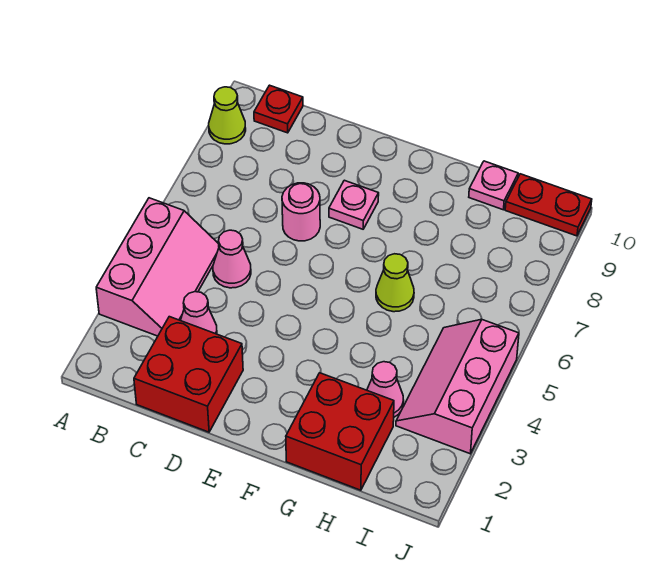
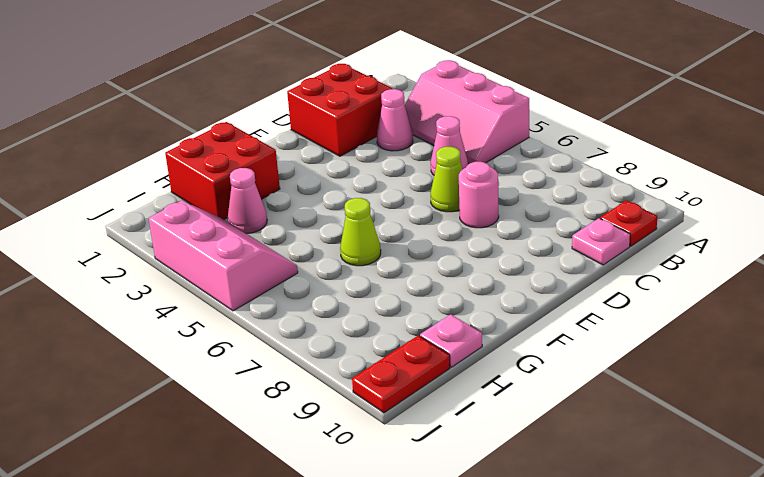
lime cone A9 level 1 -> lime cone D6 level 1
pink plate E8 level 1 -> pink plate C10 level 1

